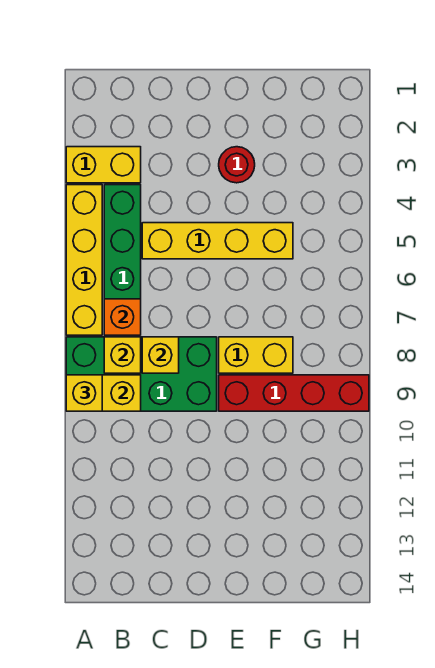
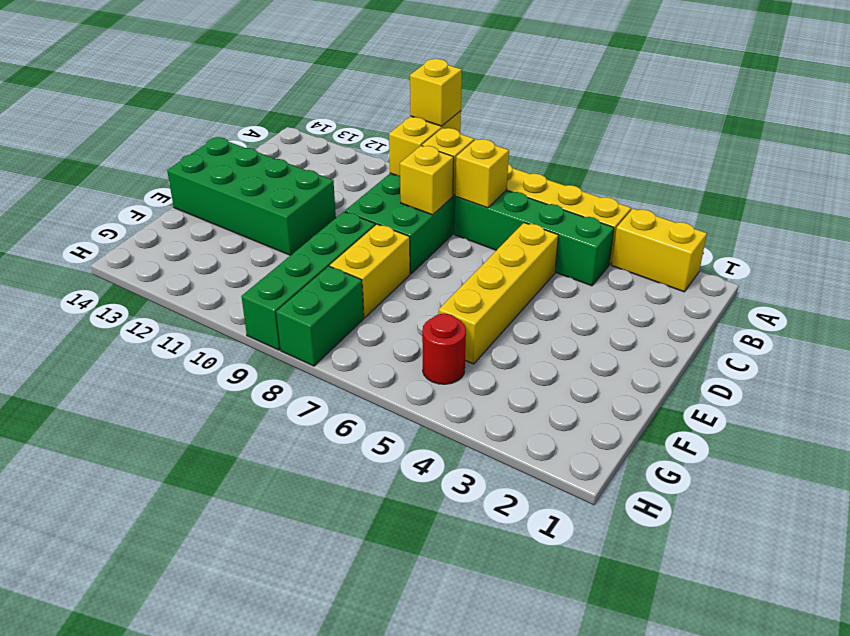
yellow brick A3:B3 level 1 -> yellow brick A2:A3 level 1
orange brick B7 level 2 -> yellow brick B7 level 2
none -> green brick D11:E14 level 1
red round brick E3 level 1 -> red round brick G5 level 1
red brick E9:H9 level 1 -> green brick E9:H9 level 1
none -> green brick G8:H8 level 1

